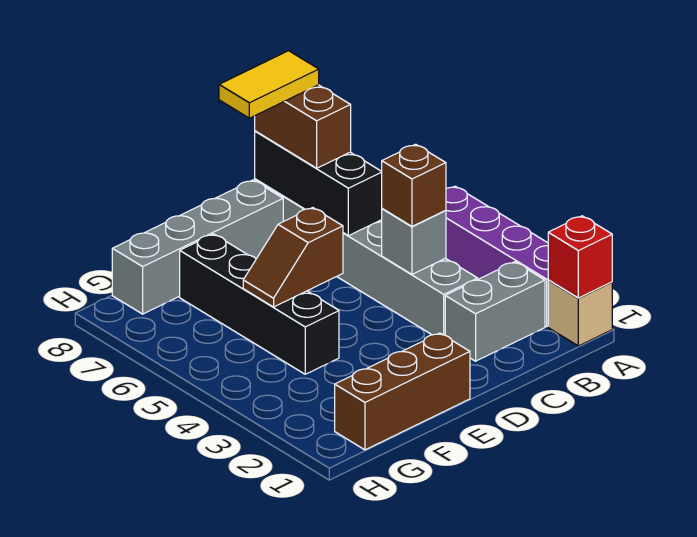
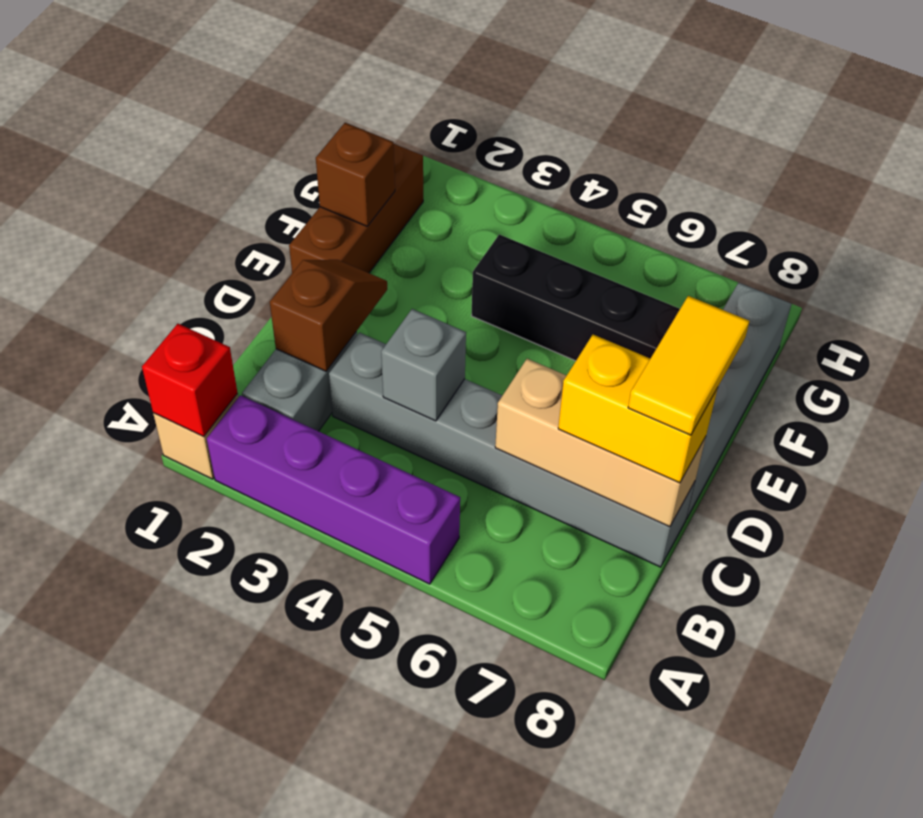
brown brick C4 level 3 -> brown brick F1 level 2
black brick C6:C8 level 2 -> tan brick C6:C8 level 2
brown brick C7:C8 level 3 -> yellow brick C7:C8 level 3
brown slope E5:F5 level 2 top E -> brown slope C2:D2 level 2 top C

